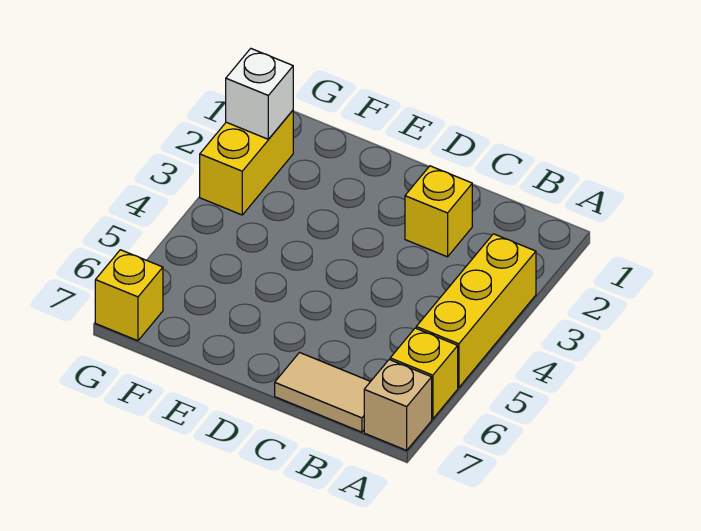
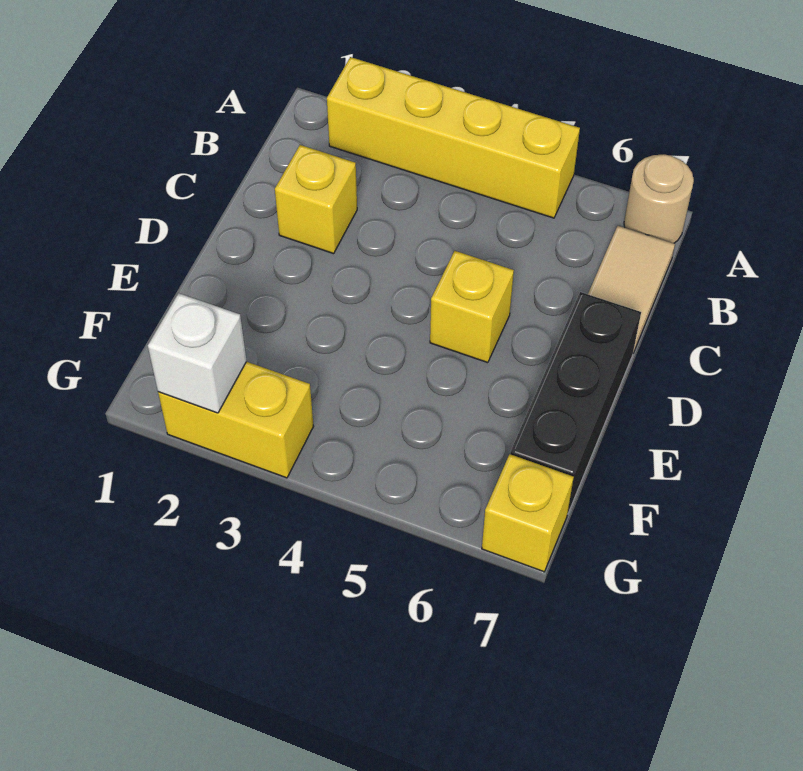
yellow brick A3:A5 level 1 -> yellow brick A2:A5 level 1
yellow brick A6 level 1 -> yellow brick D5 level 1
tan brick A7 level 1 -> tan round brick A7 level 1
none -> black brick D7:F7 level 1

